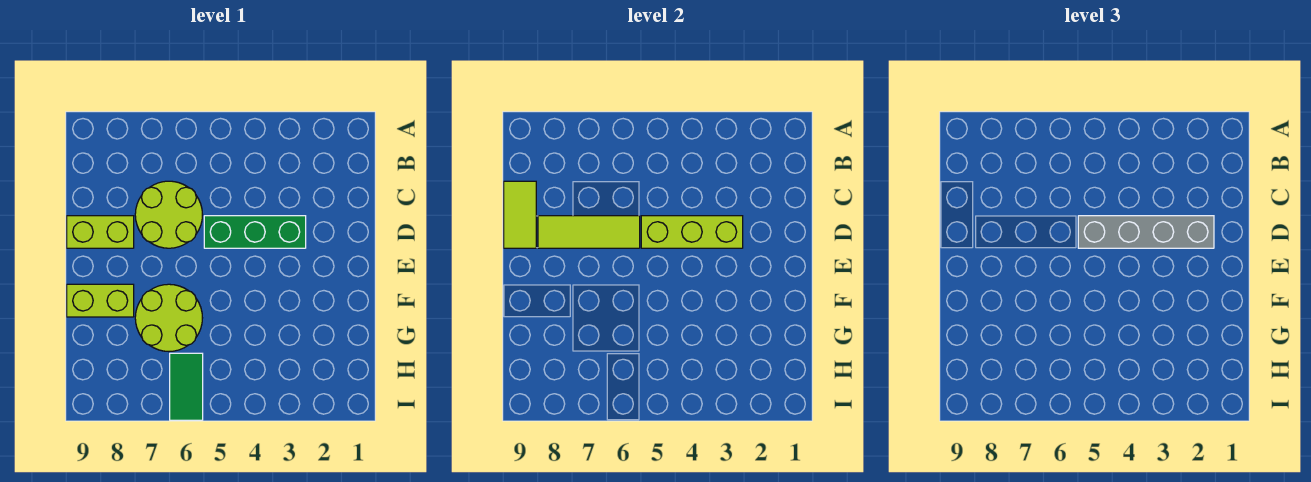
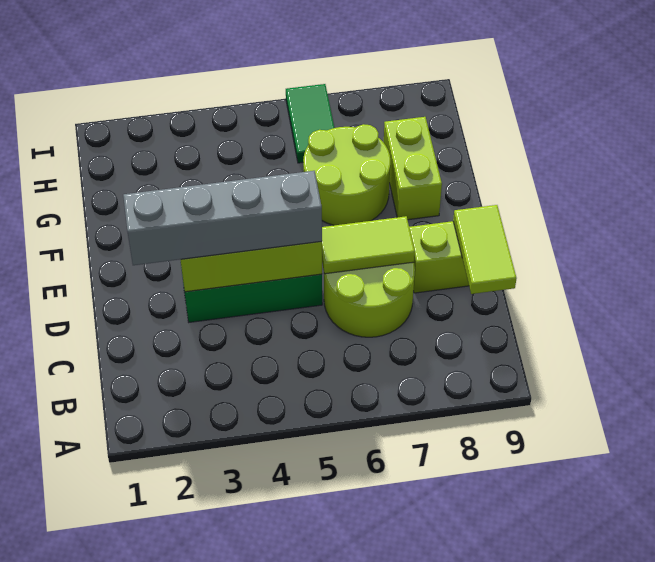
lime tile D6:D8 level 2 -> lime tile D6:D7 level 2
lime brick F8:F9 level 1 -> lime brick F8:G8 level 1

